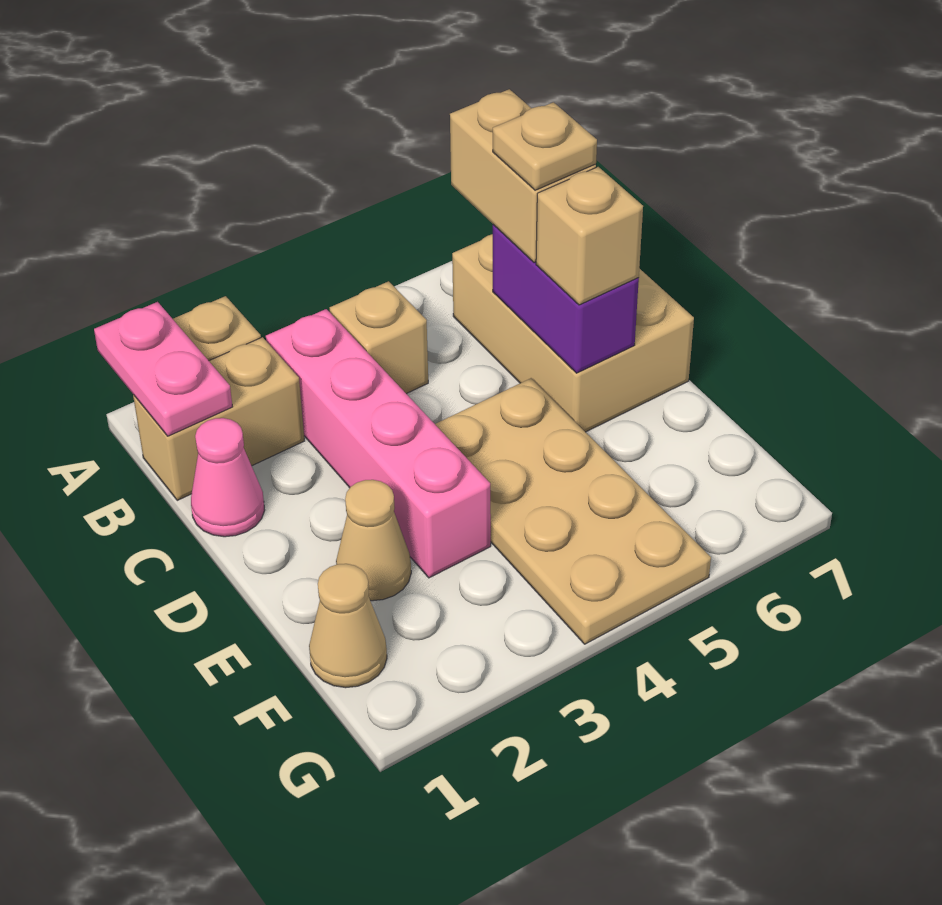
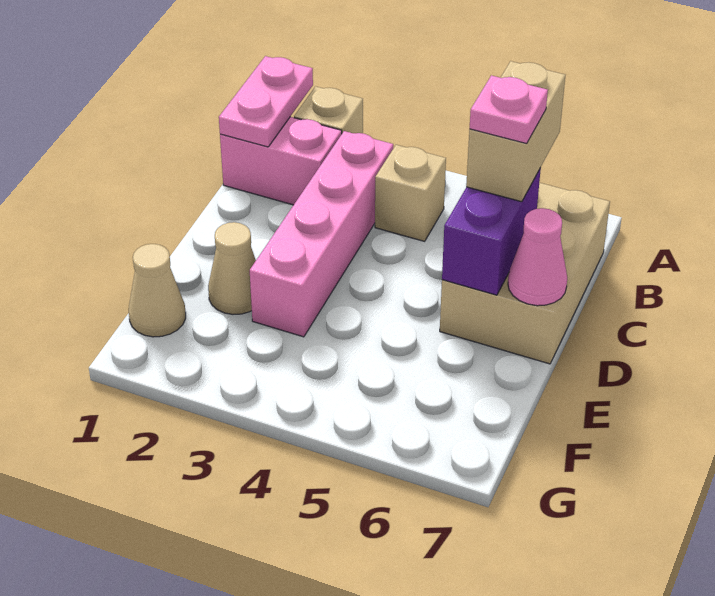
tan brick B1:B2 level 1 -> pink brick B1:B2 level 1
pink cone C1 level 1 -> pink cone D7 level 2
tan plate C6 level 4 -> pink plate C6 level 4
tan plate D4:G5 level 1 -> none
tan brick D6 level 3 -> none

